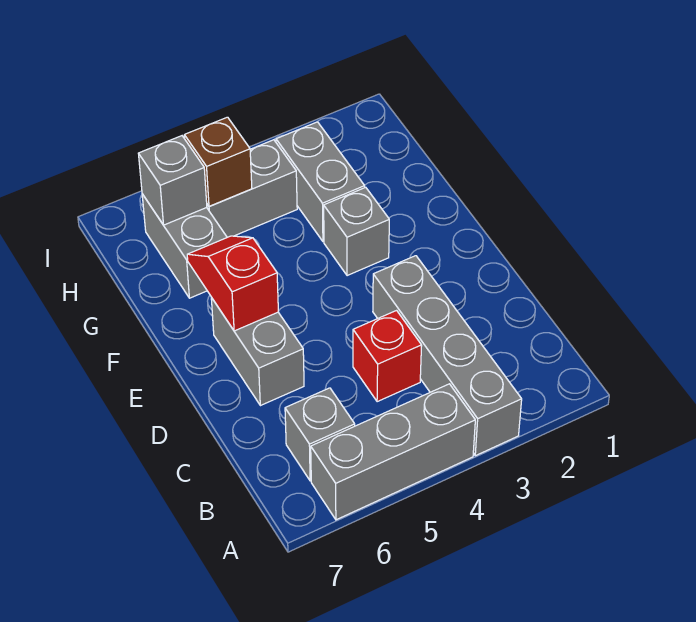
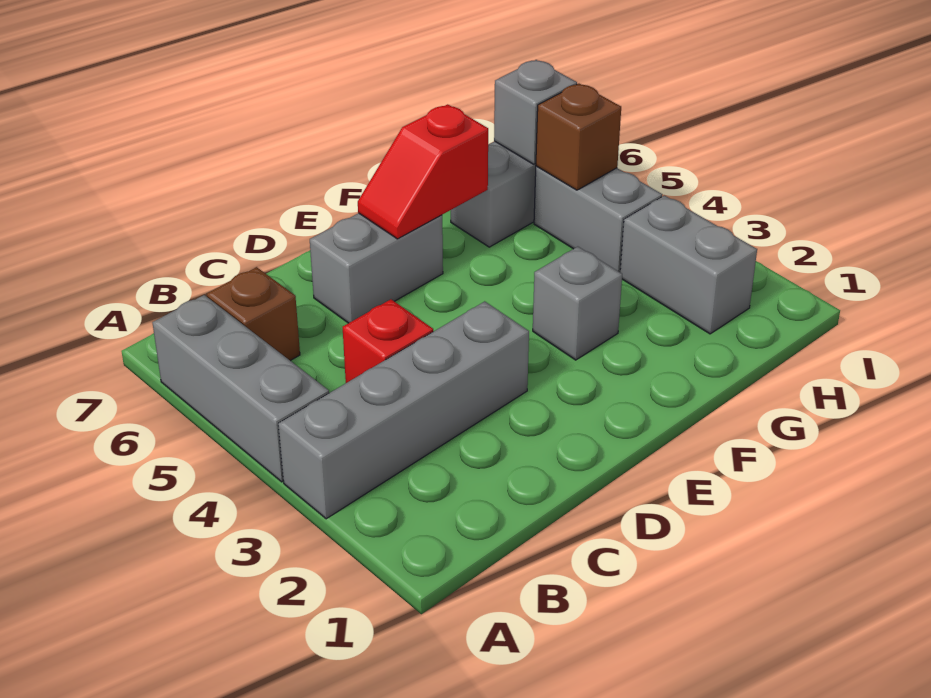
grey brick B6 level 1 -> brown brick B6 level 1
red slope E6:F6 level 2 top E -> red slope E6:F6 level 2 top F
grey brick G3:H3 level 1 -> grey brick H2:H3 level 1

